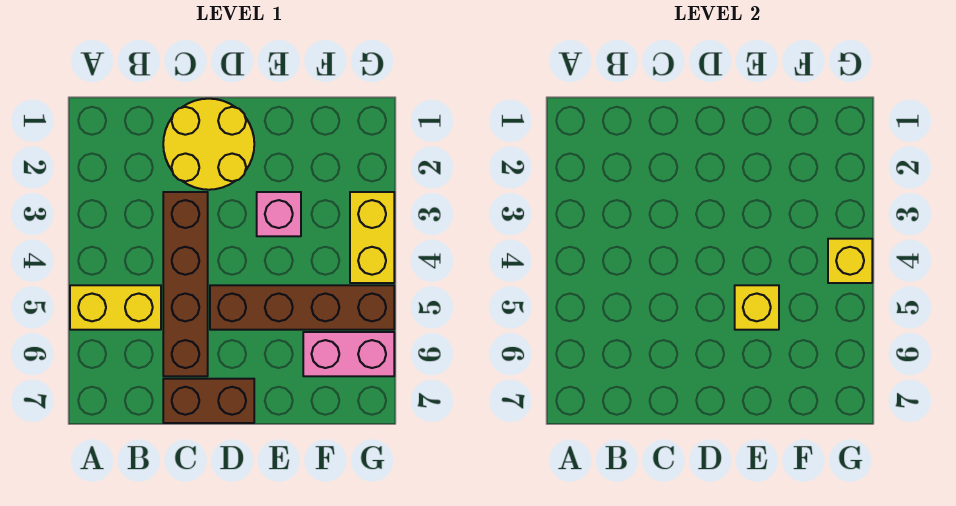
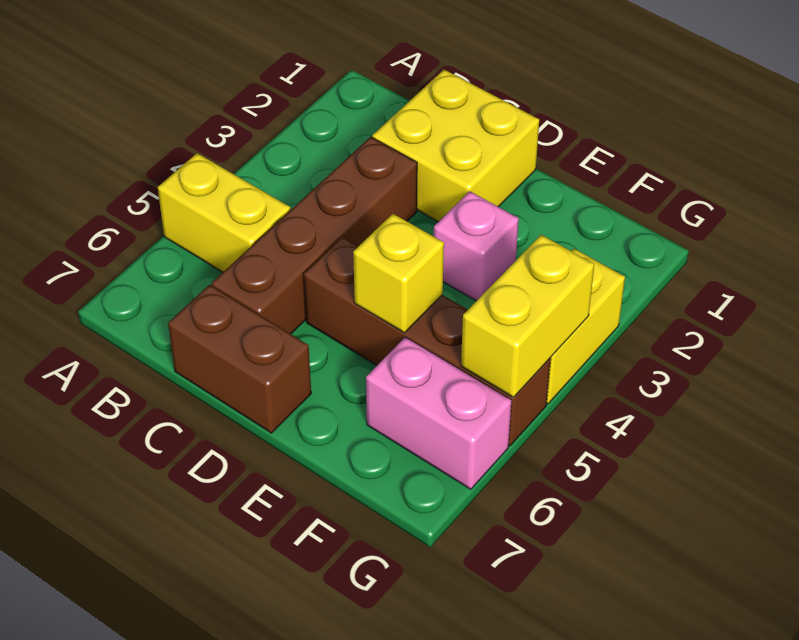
yellow round brick C1:D2 level 1 -> yellow brick C1:D2 level 1
yellow brick G4 level 2 -> yellow brick G4:G5 level 2

